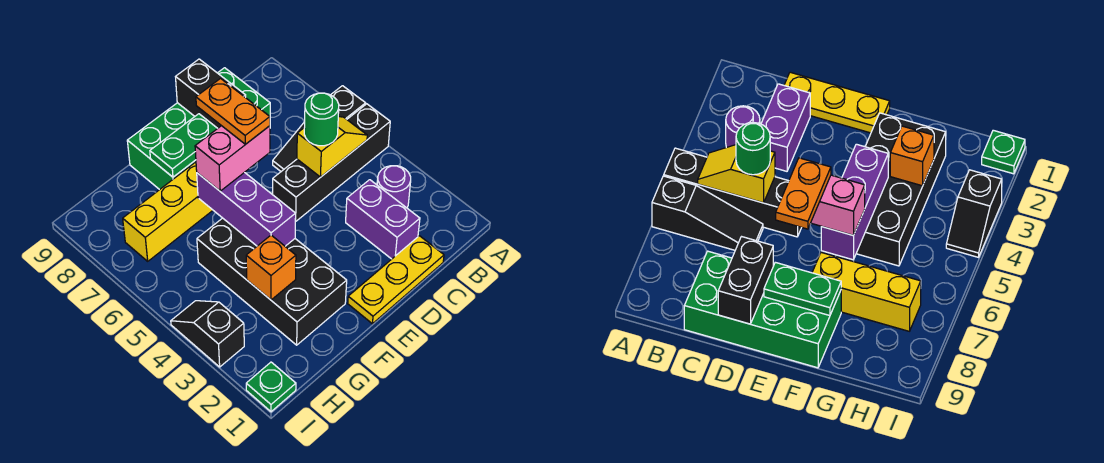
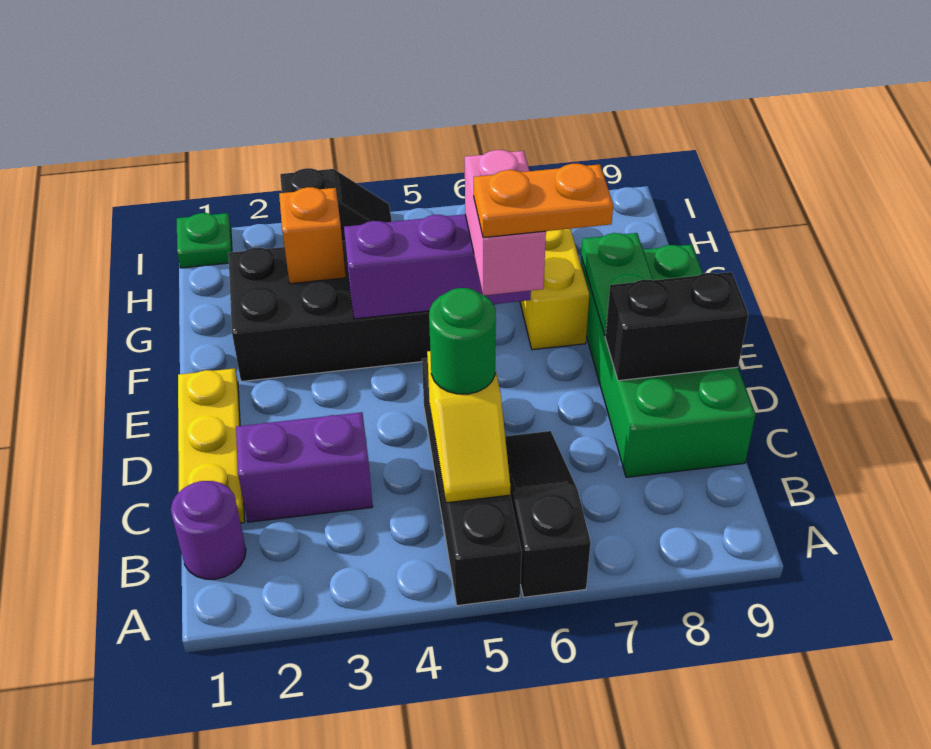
purple round brick B3 level 1 -> purple round brick B1 level 1

